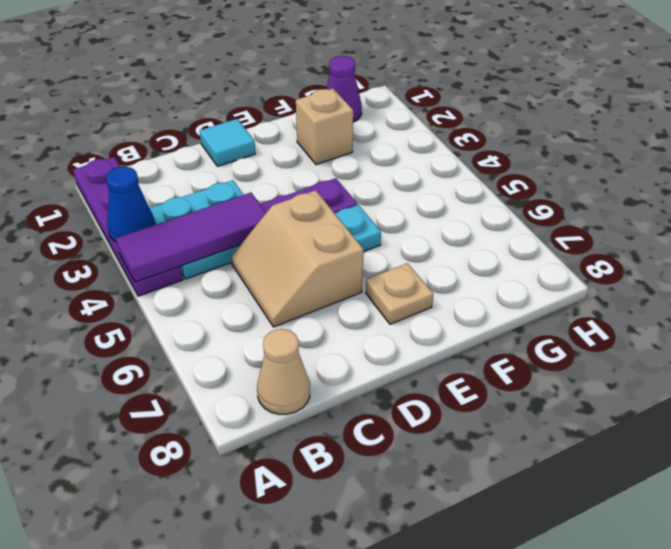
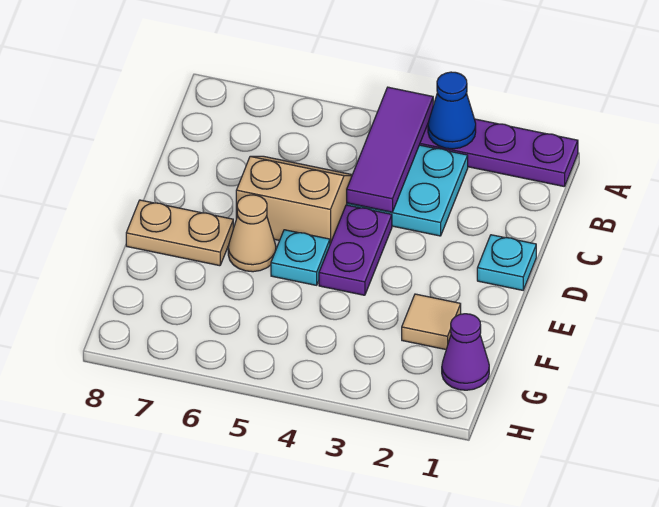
tan cone B8 level 1 -> tan cone E6 level 1
cyan tile D1 level 1 -> cyan plate D1 level 1
tan plate E7 level 1 -> tan plate E7:E8 level 1
tan brick F2 level 1 -> tan tile F2 level 1

